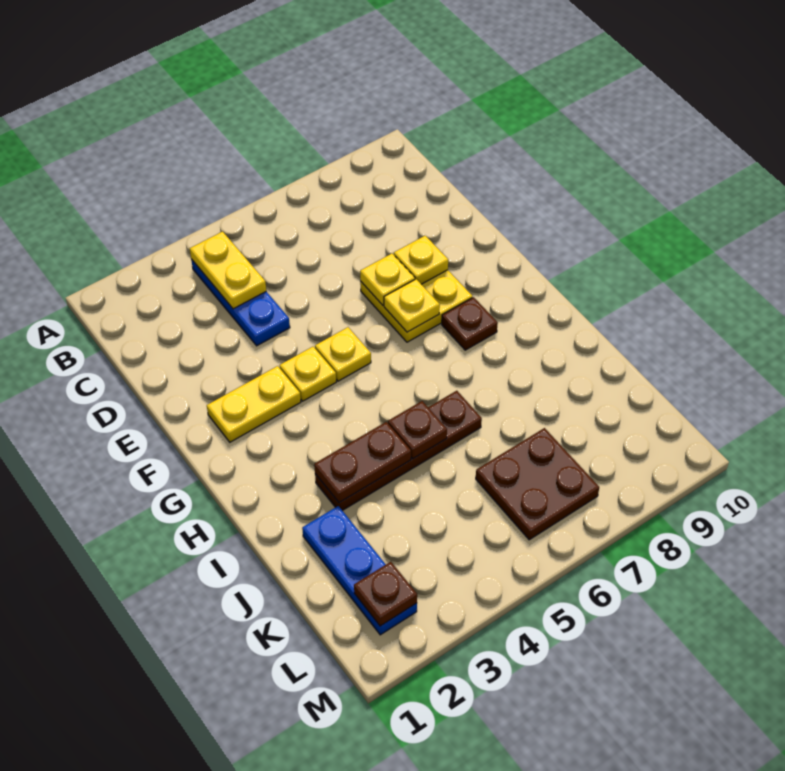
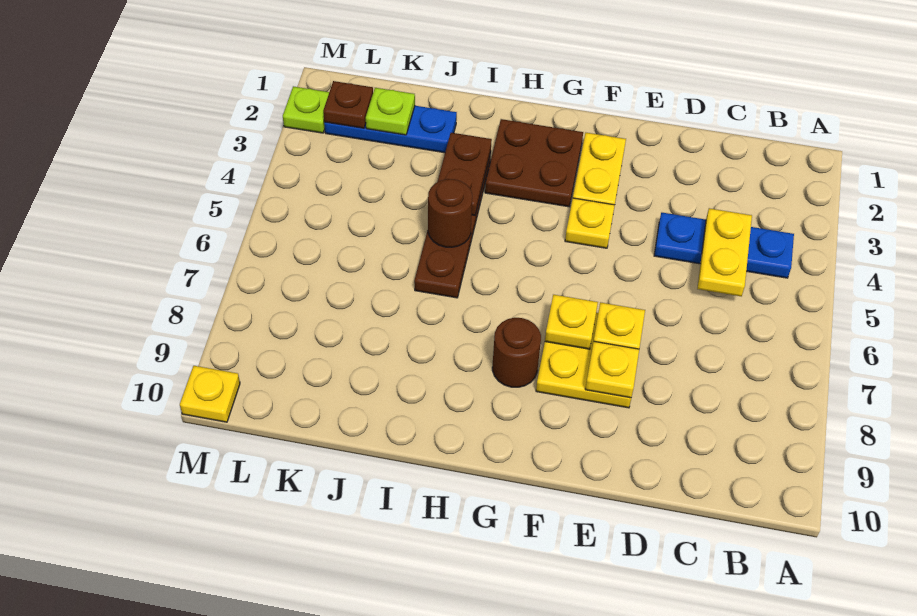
yellow plate B4:C4 level 2 -> yellow plate C4:C5 level 2
yellow plate F5 level 1 -> yellow plate M10 level 1
brown plate G8 level 1 -> brown round brick G8 level 1
brown plate I5 level 2 -> brown round brick I5 level 2
none -> lime plate K2 level 2
brown plate K6:L7 level 1 -> brown plate G2:H3 level 1
none -> lime plate M2 level 1

